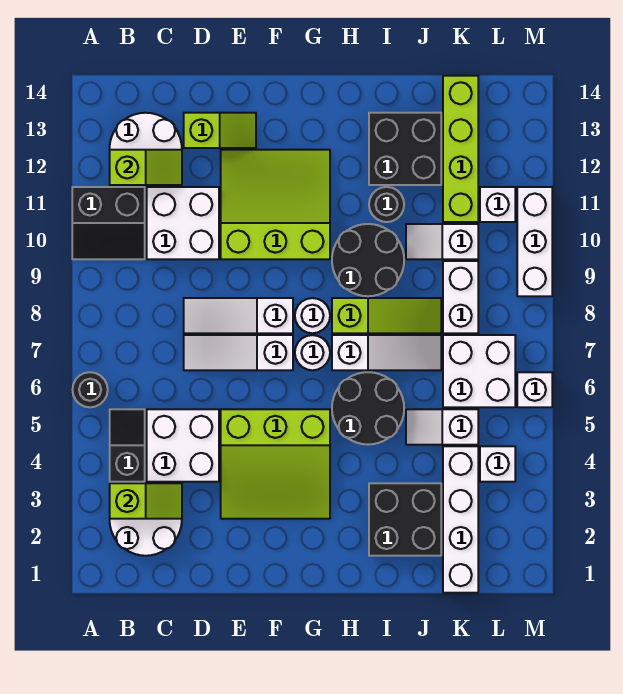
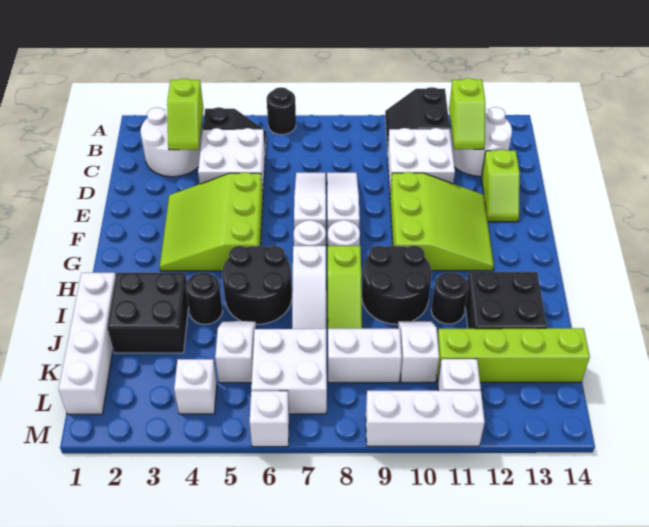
none -> black round brick I4 level 1
white brick K1:K4 level 1 -> white brick I1:L1 level 1

